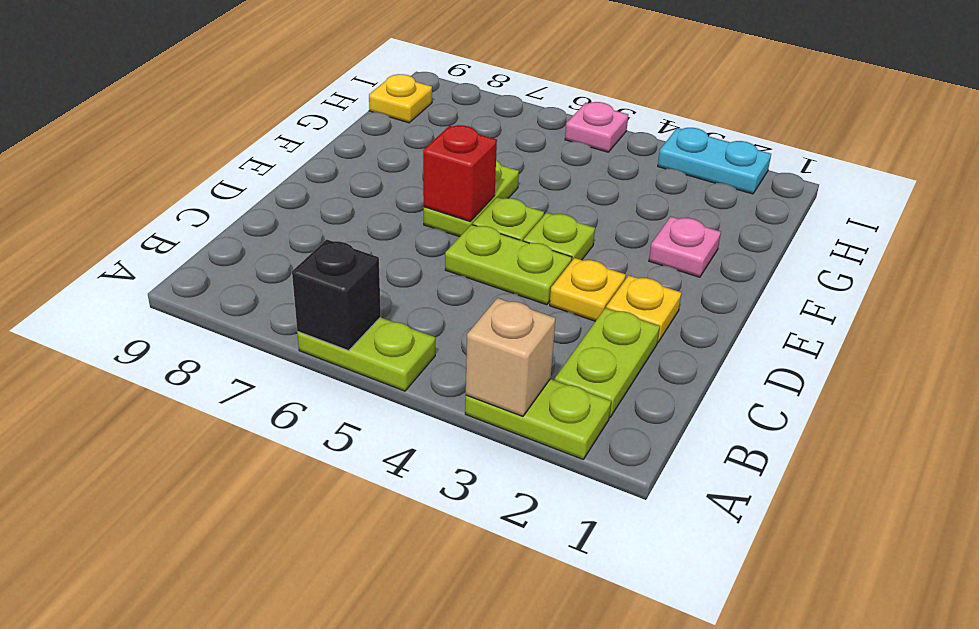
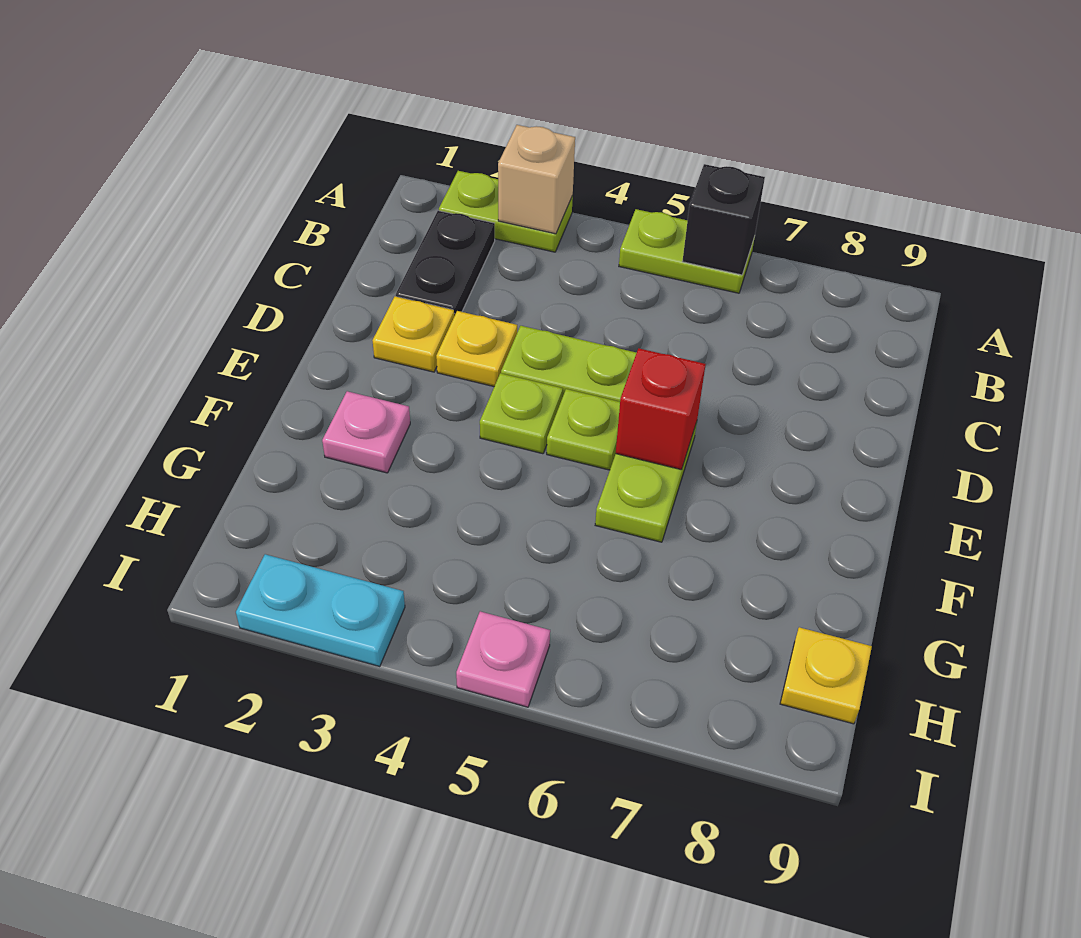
lime plate B2:C2 level 1 -> black plate B2:C2 level 1

